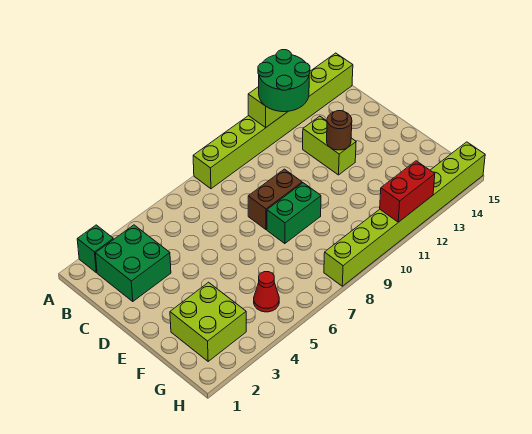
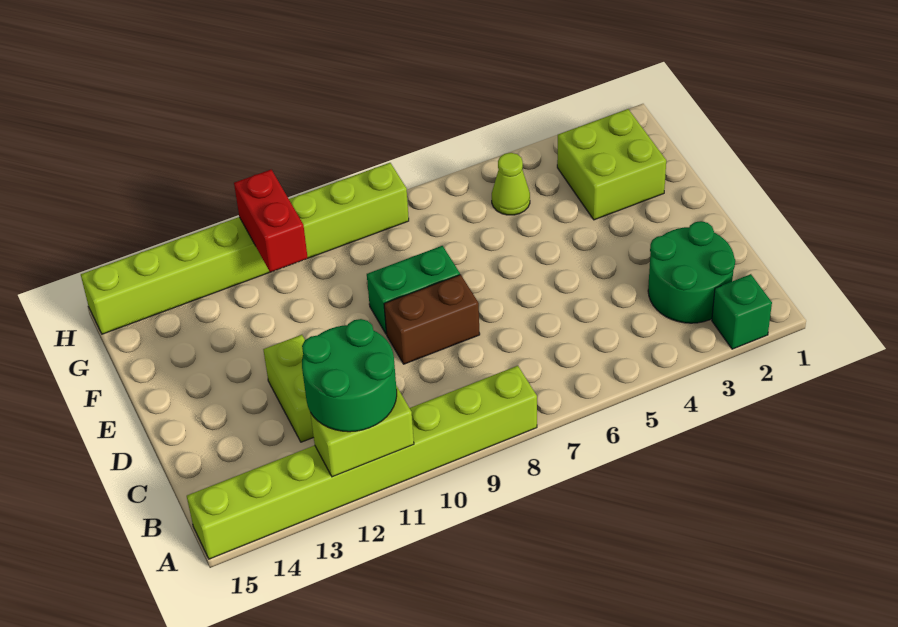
green brick B2:C3 level 1 -> green round brick B2:C3 level 1
brown round brick D12 level 2 -> none
red cone G5 level 1 -> lime cone G5 level 1
red brick H11:H12 level 2 -> red brick G11:H11 level 2

